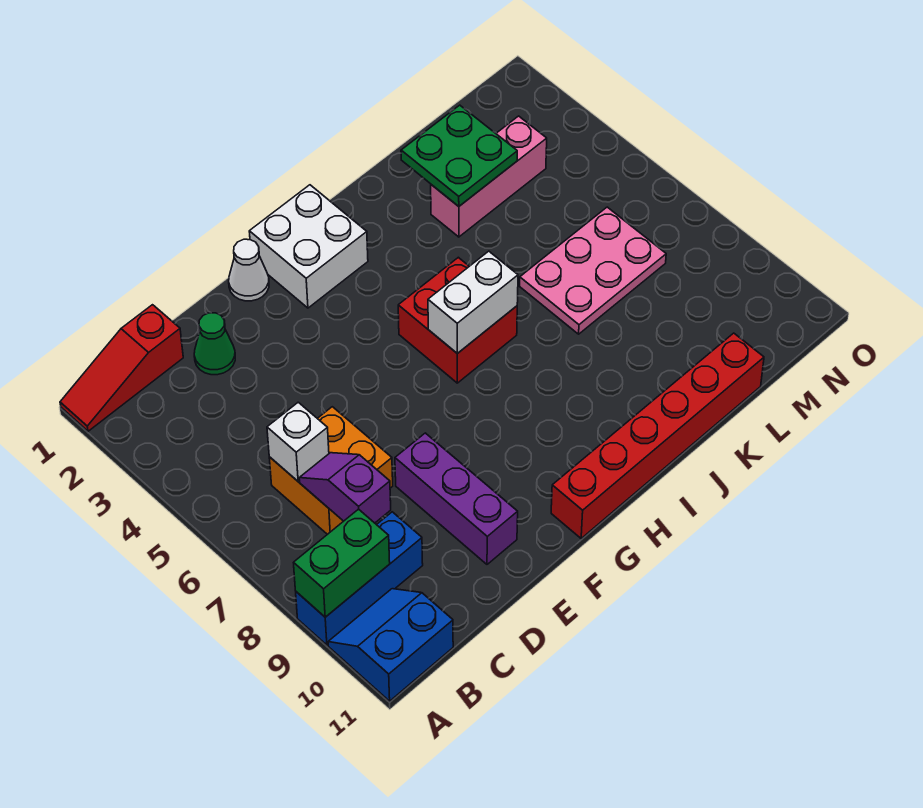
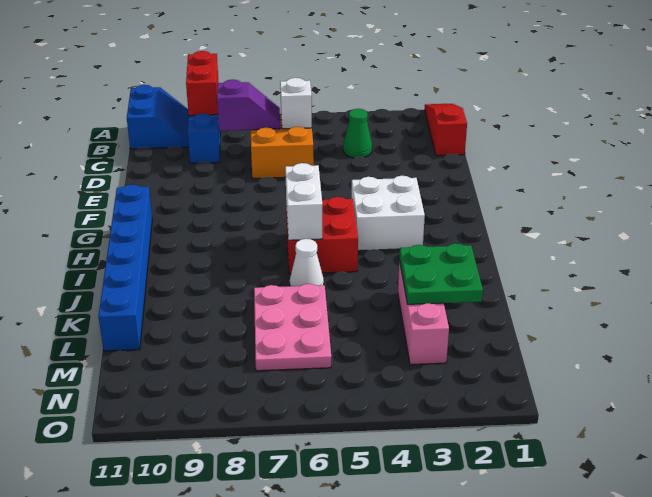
green brick A9:B9 level 2 -> red brick A9:B9 level 2
green cone D2 level 1 -> green cone C4 level 1
purple brick E8:E10 level 1 -> none
white cone F1 level 1 -> white cone J6 level 1
white brick G1:H2 level 1 -> white brick G3:H4 level 1
red brick G11:L11 level 1 -> blue brick G11:L11 level 1

